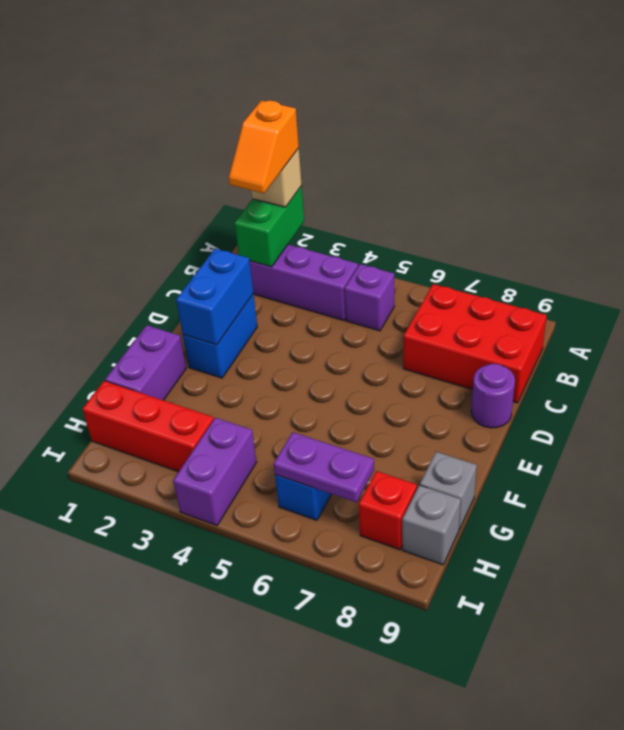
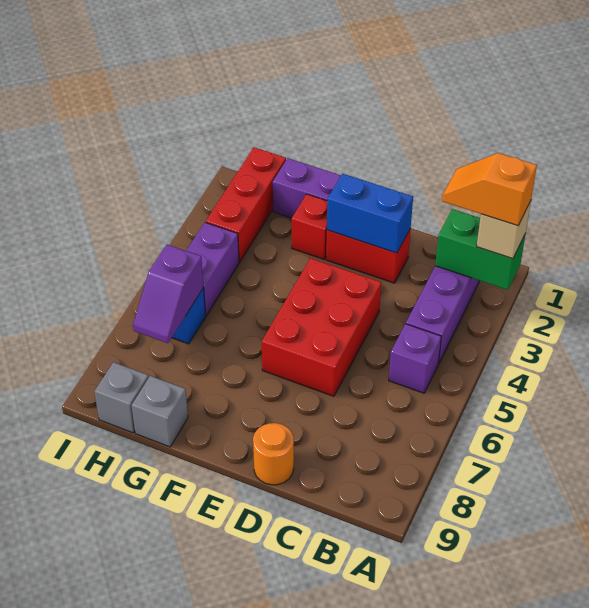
red brick B7:C9 level 1 -> red brick D4:E6 level 1
blue brick D2:E2 level 1 -> red brick D2:E2 level 1
purple round brick D9 level 1 -> orange round brick D9 level 1
purple brick H4:I4 level 1 -> purple brick H4:H5 level 1
purple plate H6:H7 level 2 -> purple slope H6:H7 level 2 top 6
red brick H8 level 1 -> red brick F2 level 1

